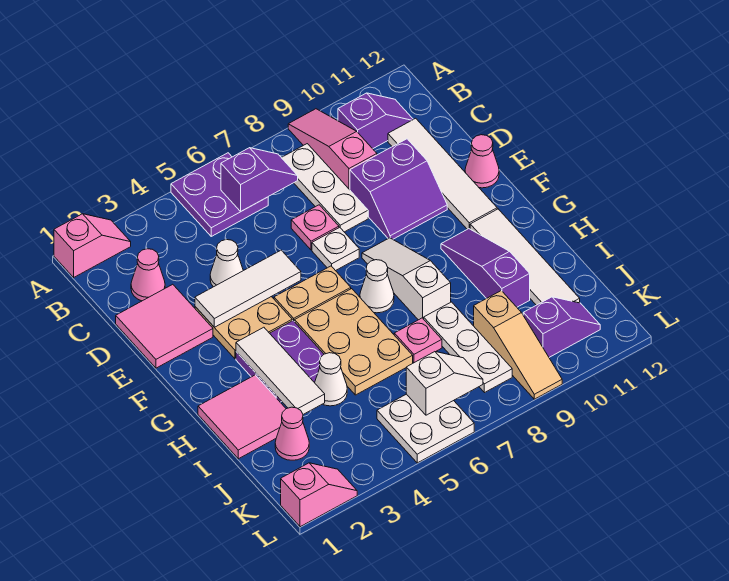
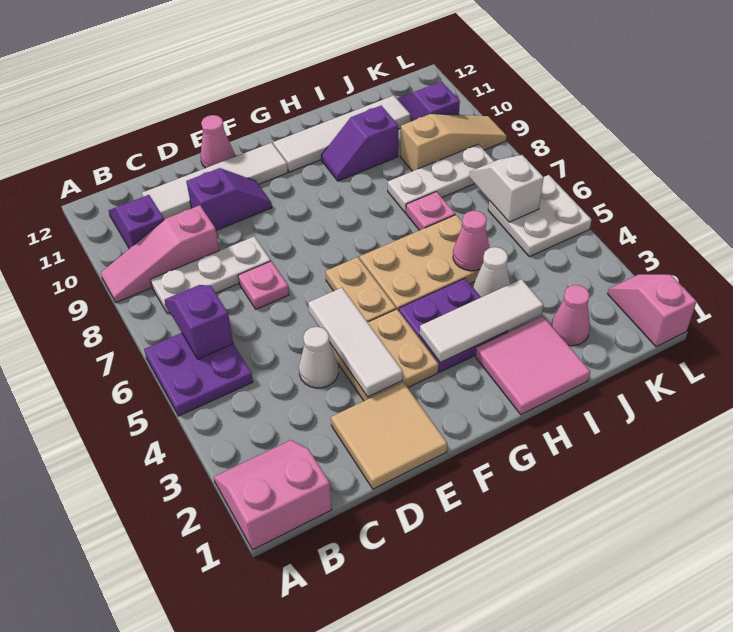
pink slope A1:A2 level 1 top 1 -> pink slope A1:B2 level 1 top 1
pink cone C2 level 1 -> pink cone I5 level 2
pink tile D1:E2 level 1 -> tan tile D1:E2 level 1
purple slope D9:E10 level 1 top D -> purple slope D10:E10 level 1 top D
white plate E7 level 1 -> none
white slope F8:H8 level 1 top H -> none
white cone G7 level 1 -> none
purple slope G10:I10 level 1 top I -> purple slope H10:I10 level 1 top I

